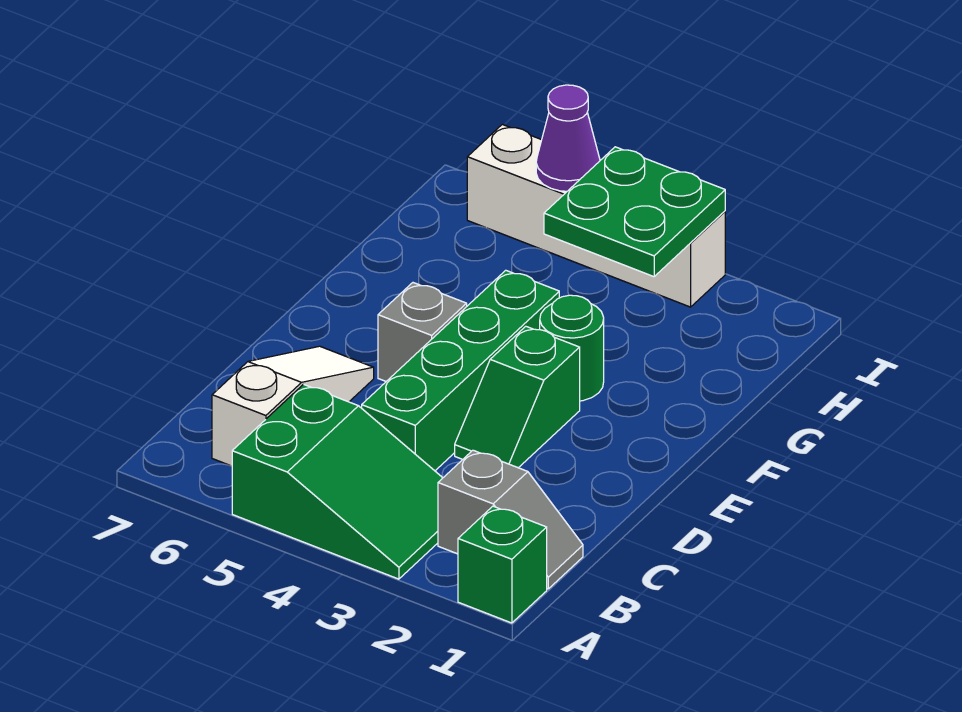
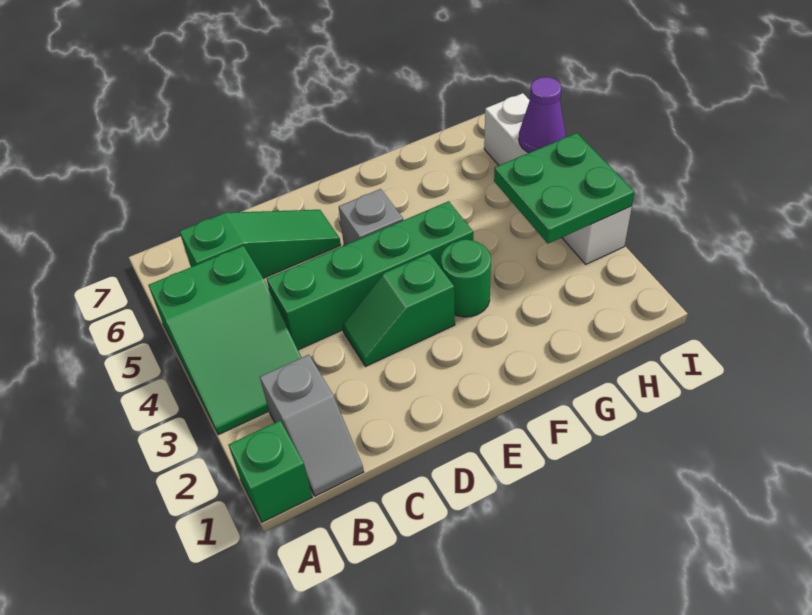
white slope B6:D6 level 1 top B -> green slope B6:D6 level 1 top B

